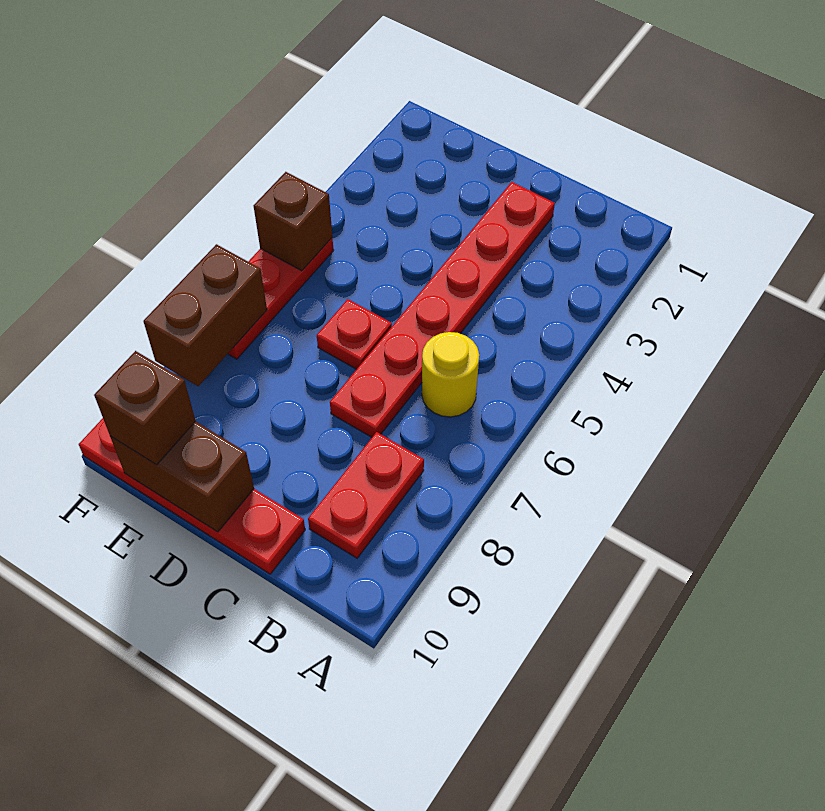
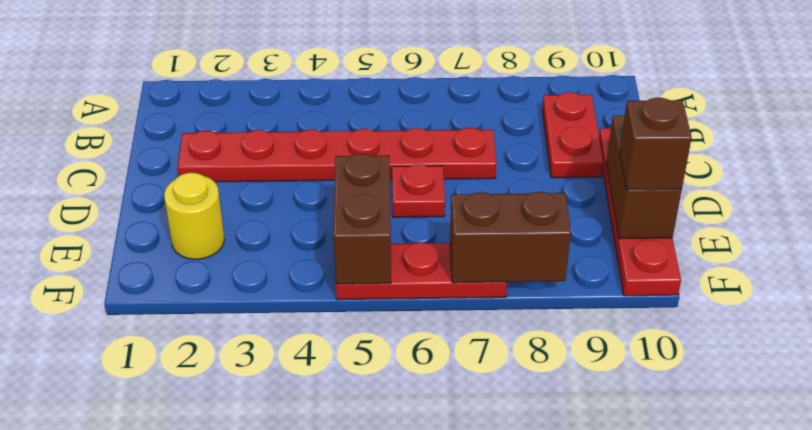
yellow round brick B6 level 1 -> yellow round brick E2 level 1
red plate B8:B9 level 1 -> red plate B9:C9 level 1
brown brick F5 level 2 -> brown brick E5:F5 level 2

